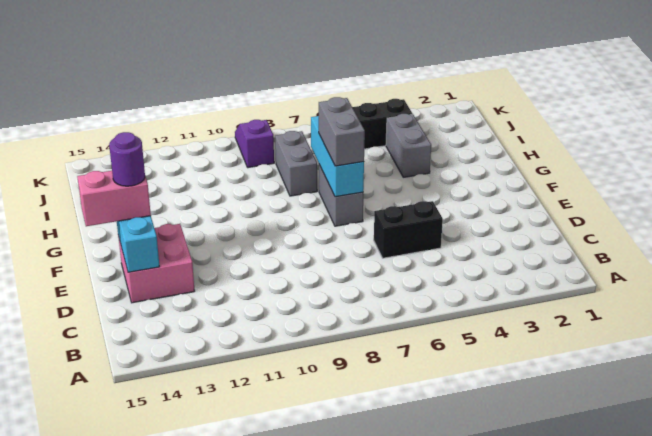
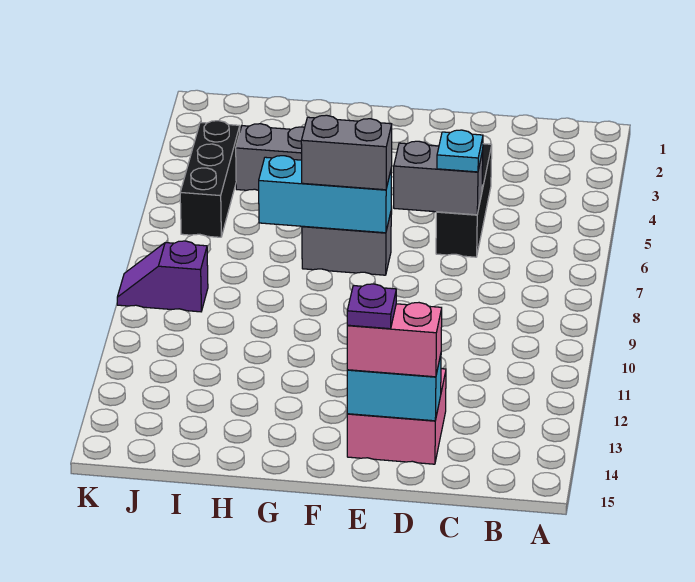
black brick D5:D6 level 1 -> black brick D4:D6 level 1
none -> cyan plate D6 level 3
pink brick E14:E15 level 3 -> pink brick D14:E14 level 3
purple round brick E14 level 4 -> purple plate E14 level 4
grey brick H8:I8 level 1 -> grey brick D6:E6 level 2

